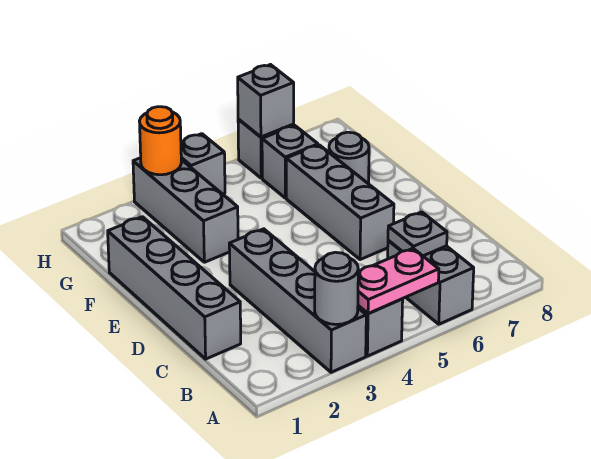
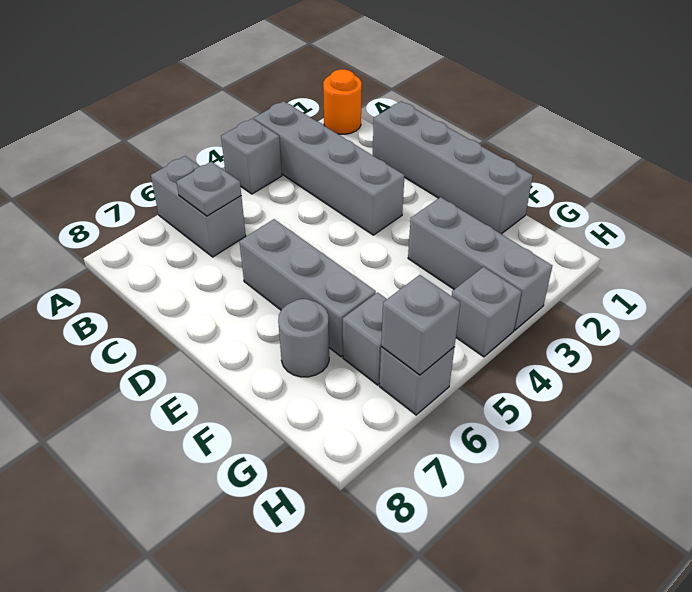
grey round brick A3 level 2 -> none
pink plate A4:A5 level 2 -> none
orange round brick H3 level 2 -> orange round brick A1 level 1

